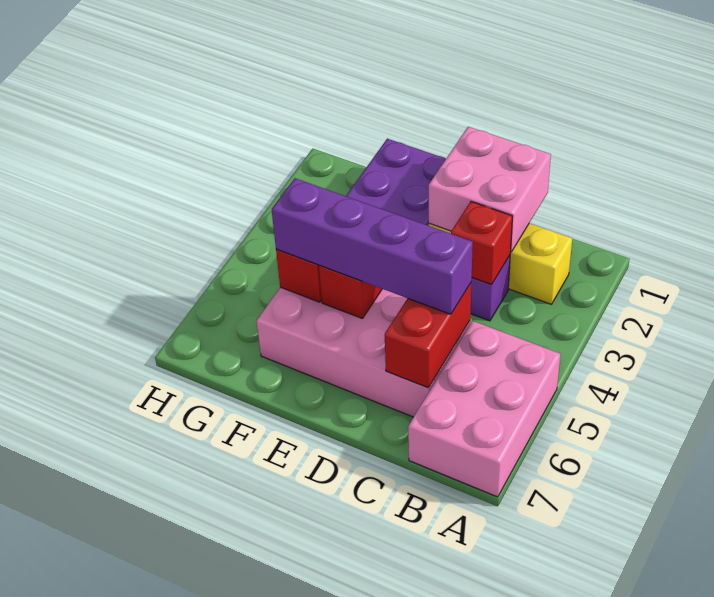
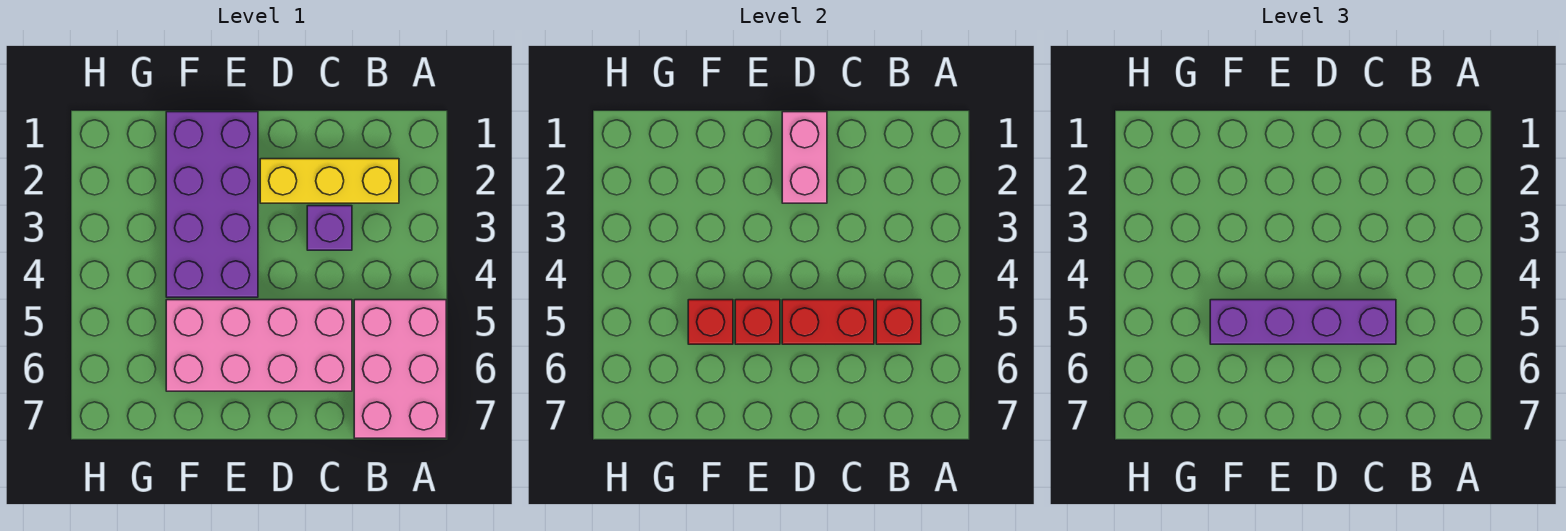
pink brick C1:D2 level 2 -> pink brick D1:D2 level 2
red brick C3 level 2 -> red brick B5 level 2
red brick C5:C6 level 2 -> red brick C5:D5 level 2

